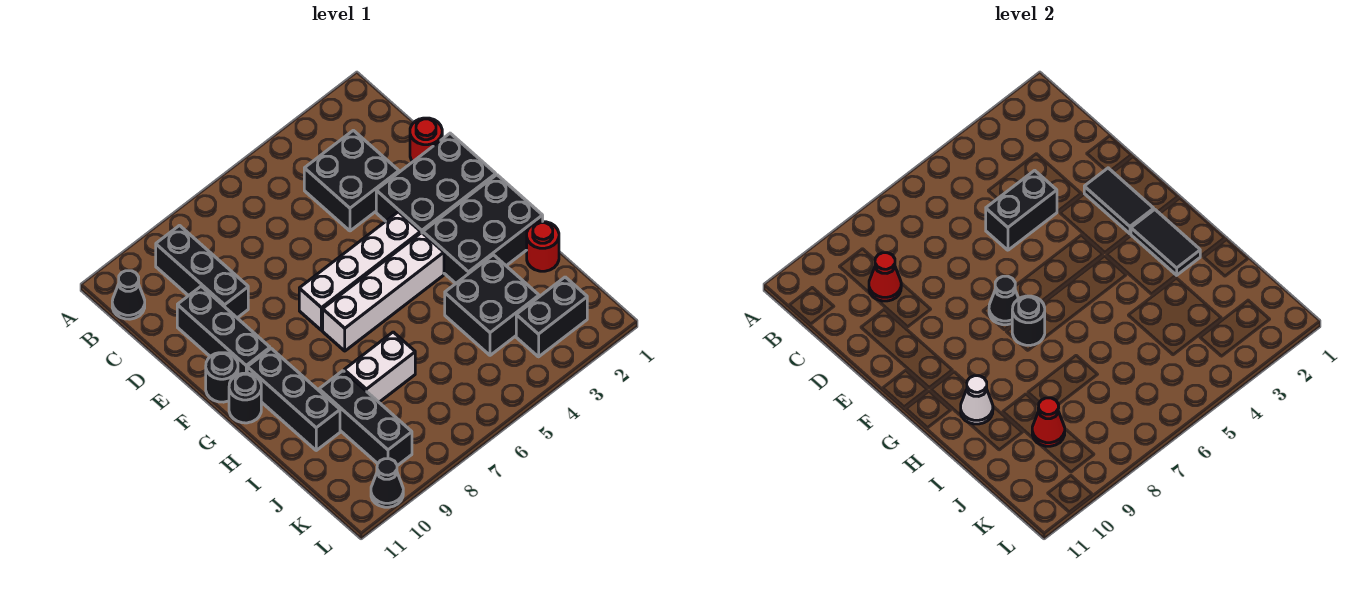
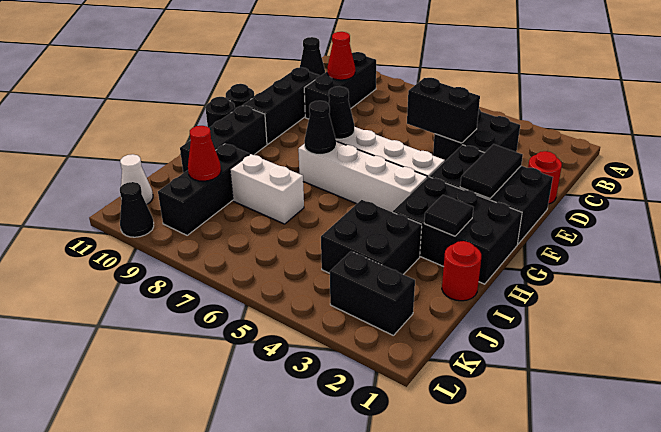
black tile G2:H2 level 2 -> black tile H2 level 2
black round brick G7 level 2 -> black cone G7 level 2
white cone H10 level 2 -> white cone K11 level 1

